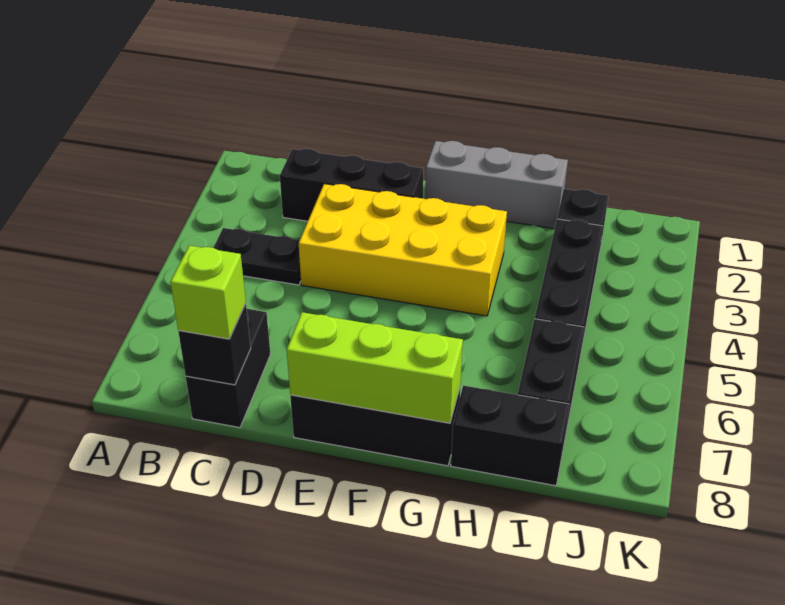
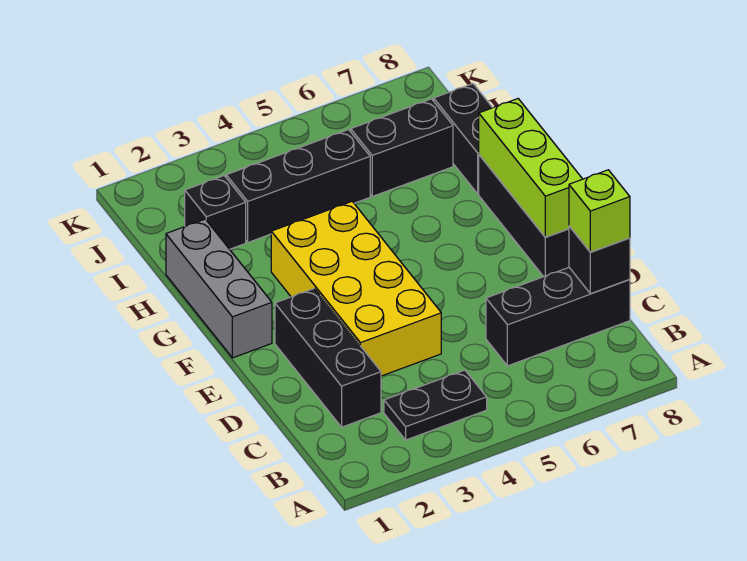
black plate B4:C4 level 1 -> black plate B3:B4 level 1
black brick C7:C8 level 1 -> black brick C6:C8 level 1

